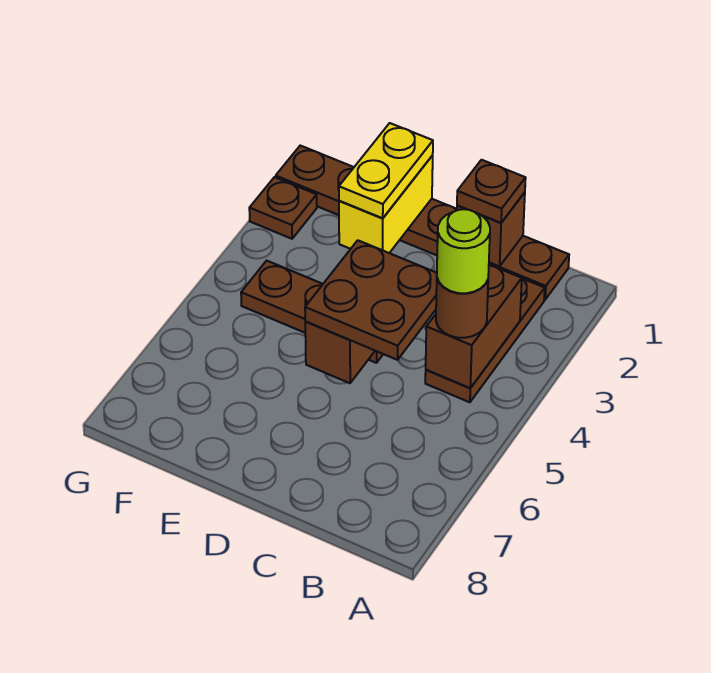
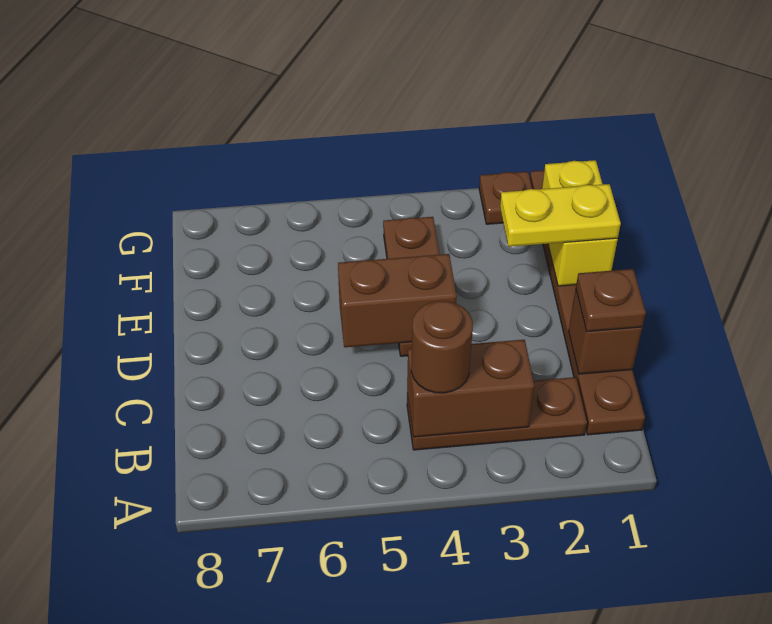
lime round brick B4 level 4 -> none
brown plate C4:D5 level 3 -> none
yellow brick E1:E2 level 2 -> yellow brick E1:F1 level 2

